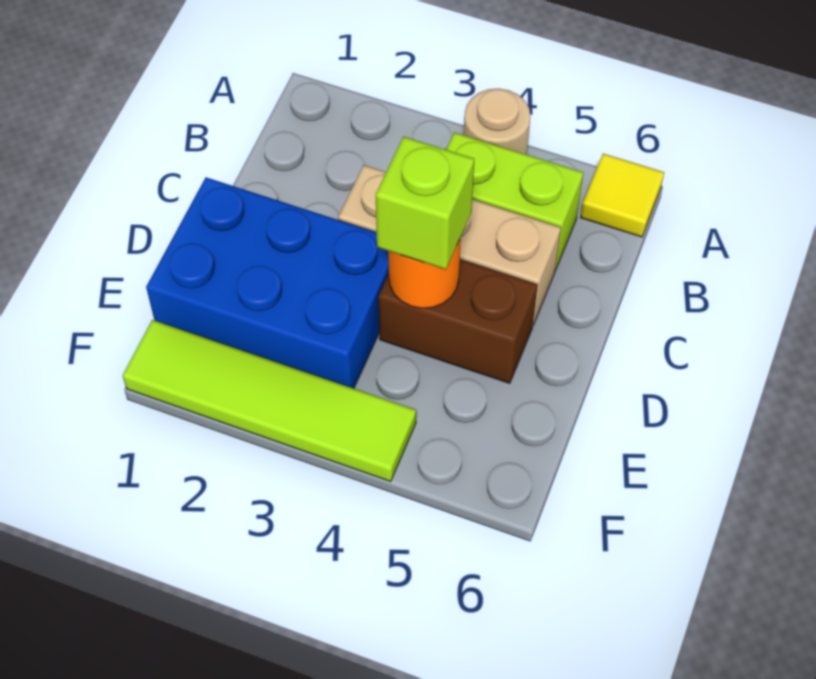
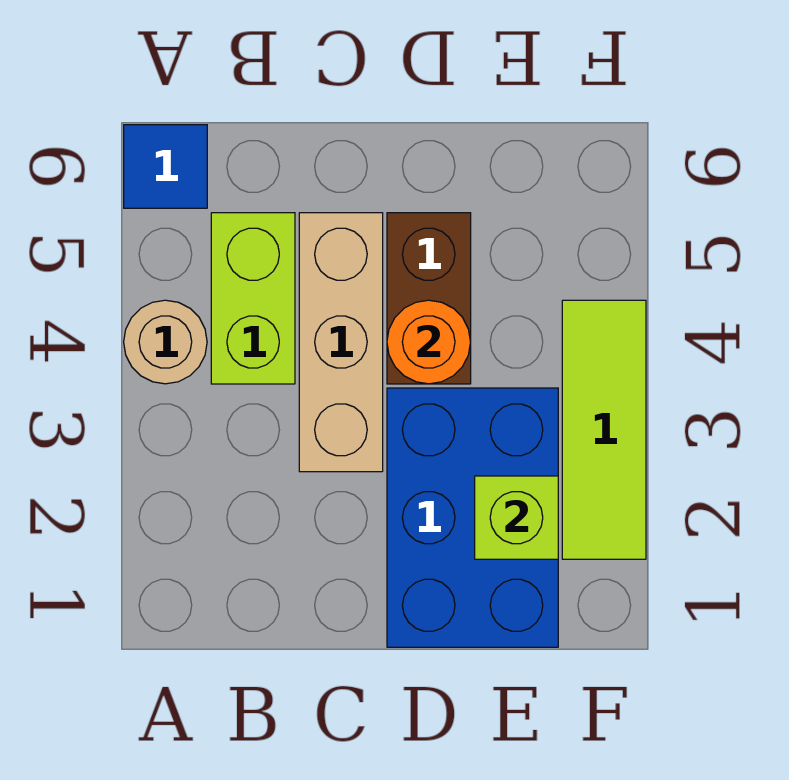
yellow tile A6 level 1 -> blue tile A6 level 1
lime brick D4 level 3 -> lime brick E2 level 2
lime tile F1:F4 level 1 -> lime tile F2:F4 level 1

